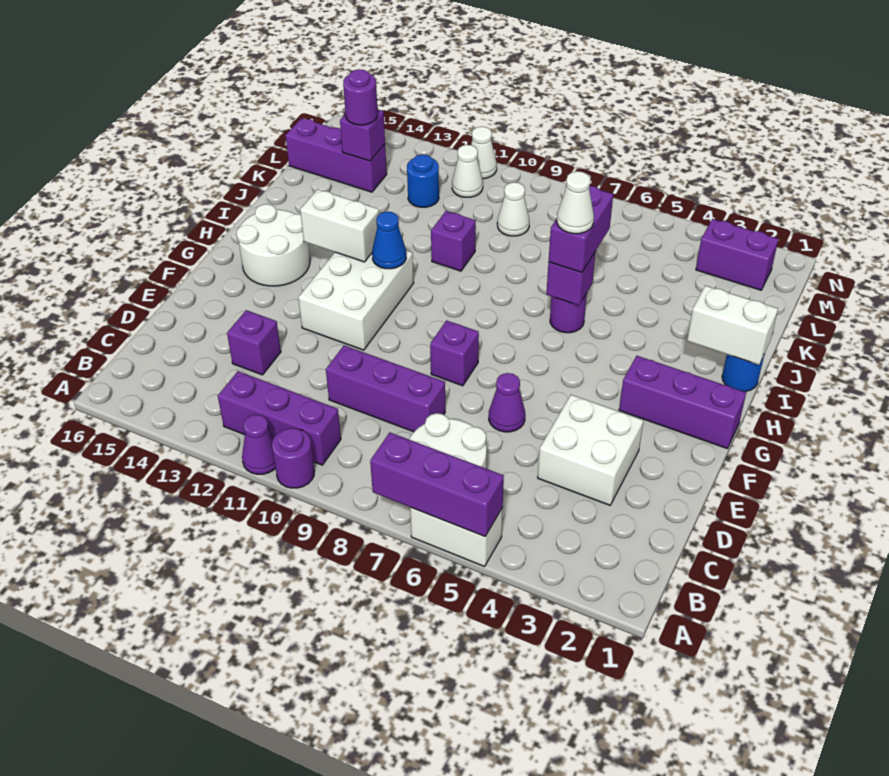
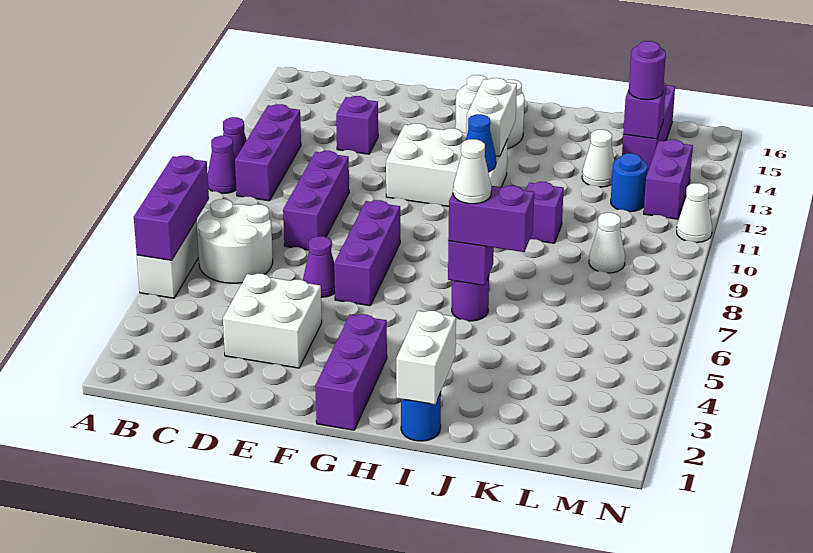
purple round brick A10 level 1 -> purple cone A10 level 1
purple brick F8 level 1 -> purple brick F6:F8 level 1
purple brick M2:M3 level 1 -> purple brick M12:M13 level 1
white cone M11 level 1 -> white cone K13 level 1

